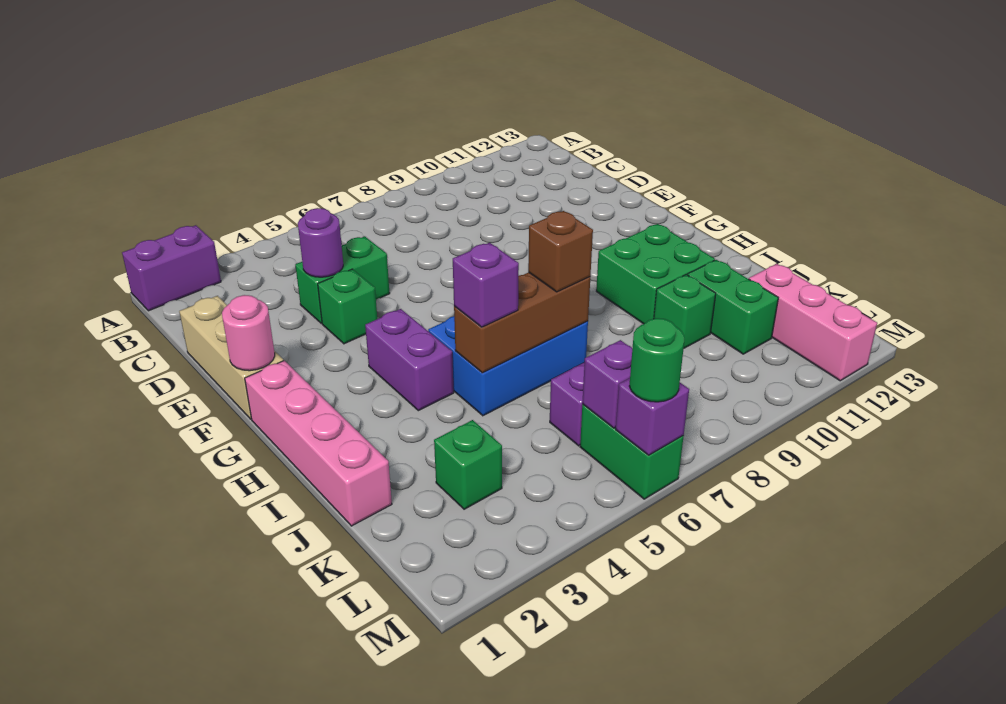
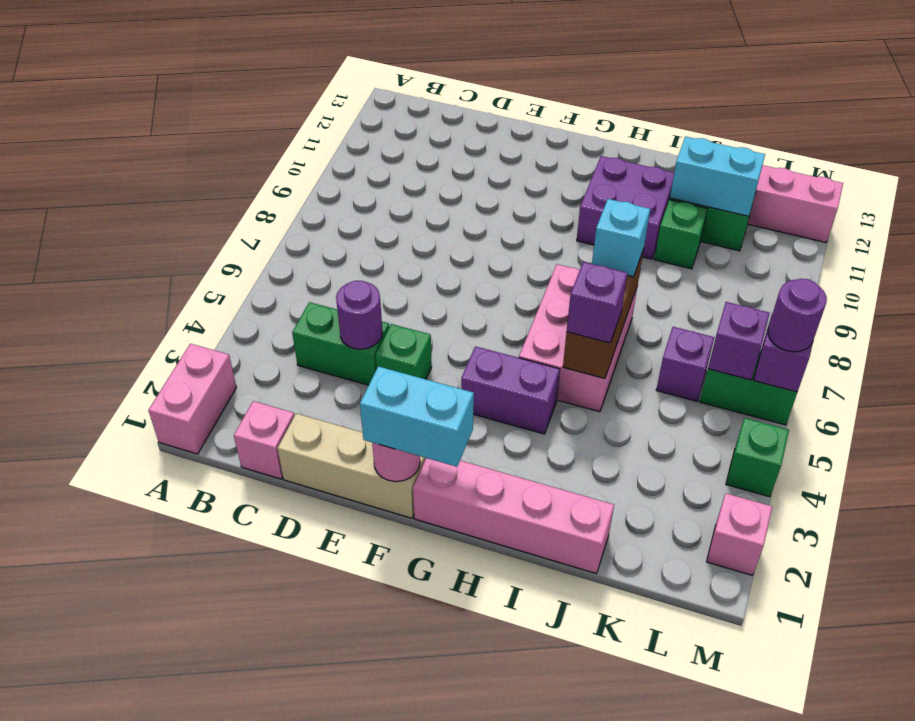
purple brick A1:A2 level 1 -> pink brick A1:A2 level 1
none -> pink brick C1 level 1
green brick D4:D5 level 1 -> green brick C4:D4 level 1
none -> cyan brick F1:G1 level 3
blue brick H5:I7 level 1 -> pink brick H5:I7 level 1
green brick H10:I11 level 1 -> purple brick H10:I11 level 1
brown brick I7 level 3 -> cyan brick I7 level 3
none -> cyan brick J11:K11 level 2
green brick K3 level 1 -> green brick M4 level 1
none -> pink brick M2 level 1
green round brick M6 level 3 -> purple round brick M6 level 3

